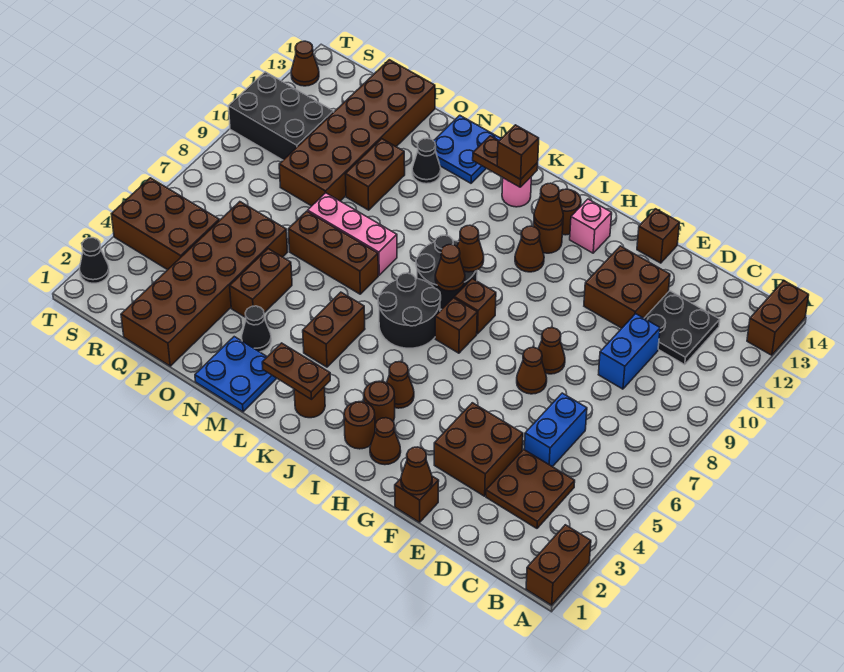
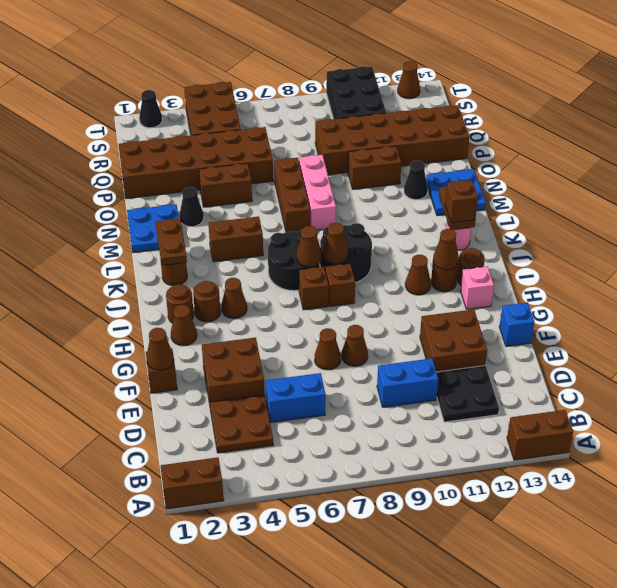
brown brick F14 level 1 -> blue brick F14 level 1
brown cone J9 level 2 -> brown cone J7 level 2

